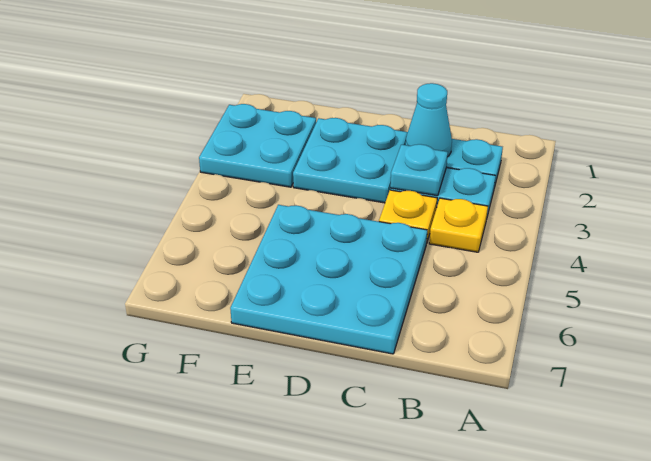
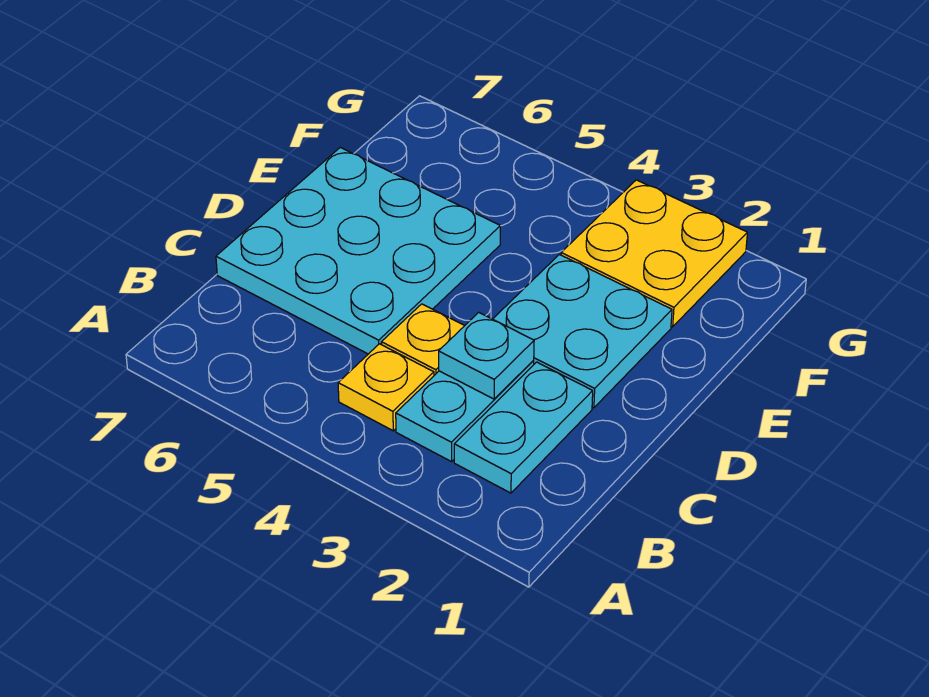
cyan cone C2 level 2 -> none
cyan plate F2:G3 level 1 -> yellow plate F2:G3 level 1

